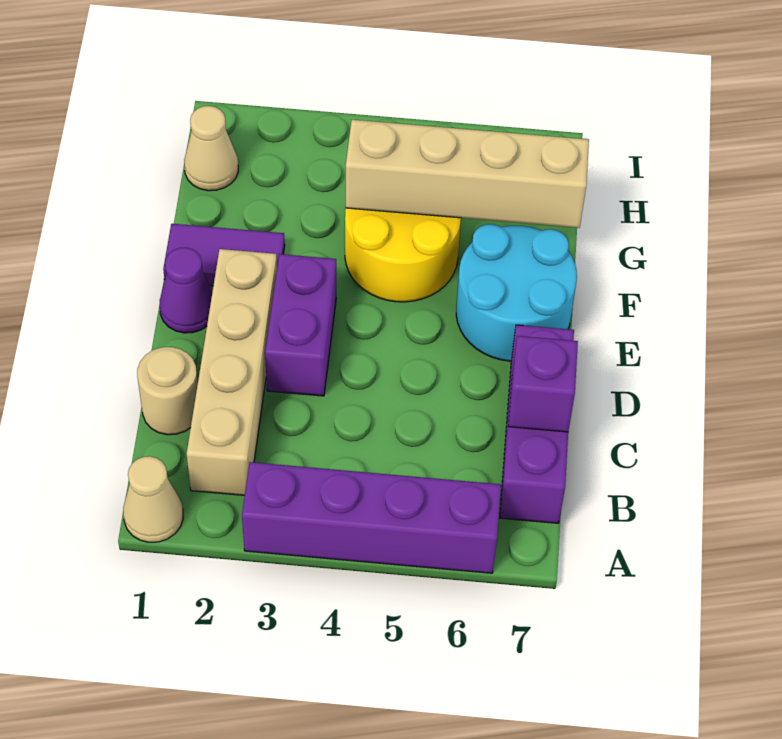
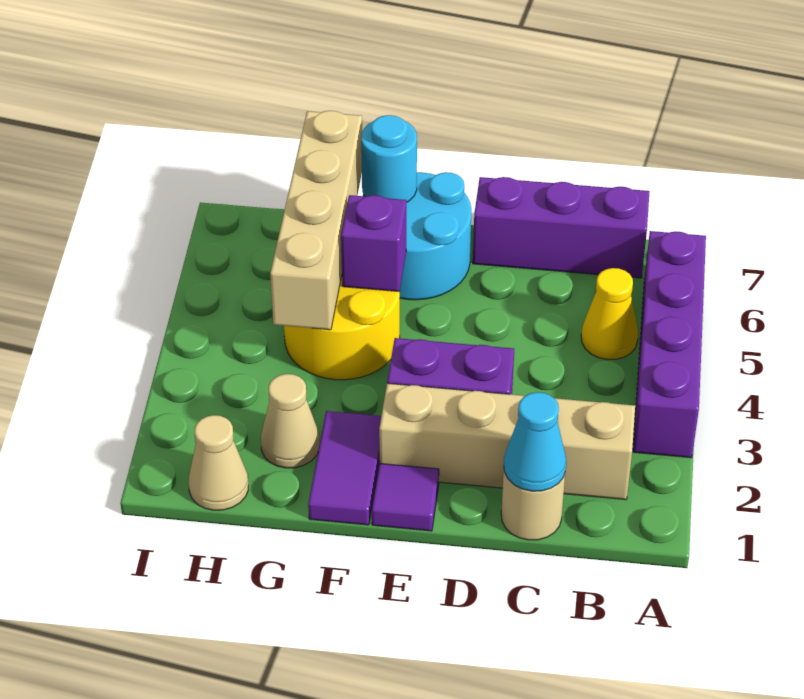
tan cone A1 level 1 -> tan cone G2 level 1
none -> yellow cone B5 level 1
none -> cyan cone C1 level 2
purple brick C7 level 2 -> purple brick F5 level 2
purple cone E1 level 1 -> purple tile E1 level 1
none -> cyan round brick F7 level 2

